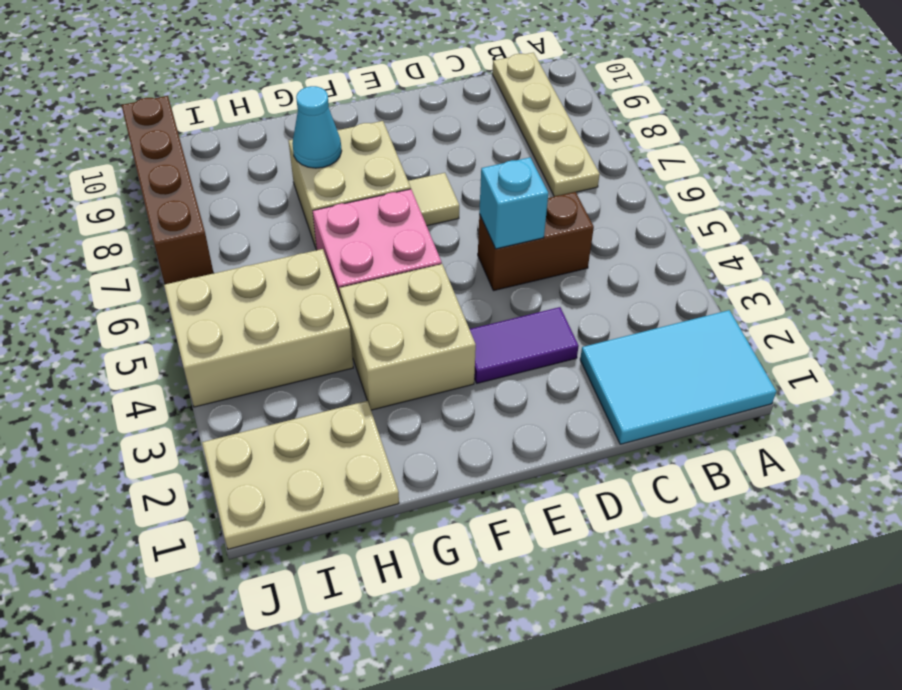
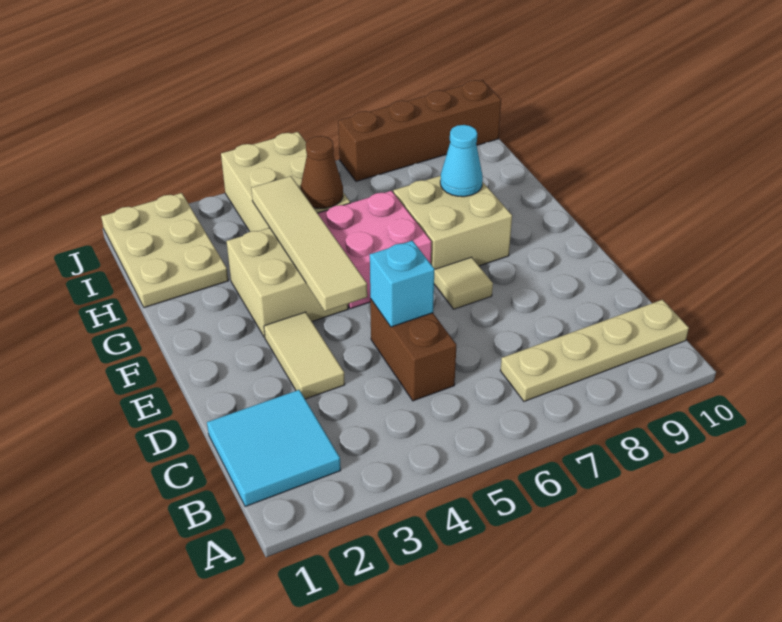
cyan tile A1:C2 level 1 -> cyan tile B1:C2 level 1
purple tile D3:E3 level 1 -> tan tile D3:E3 level 1
none -> tan tile E4:H4 level 2
none -> brown cone H5 level 2

